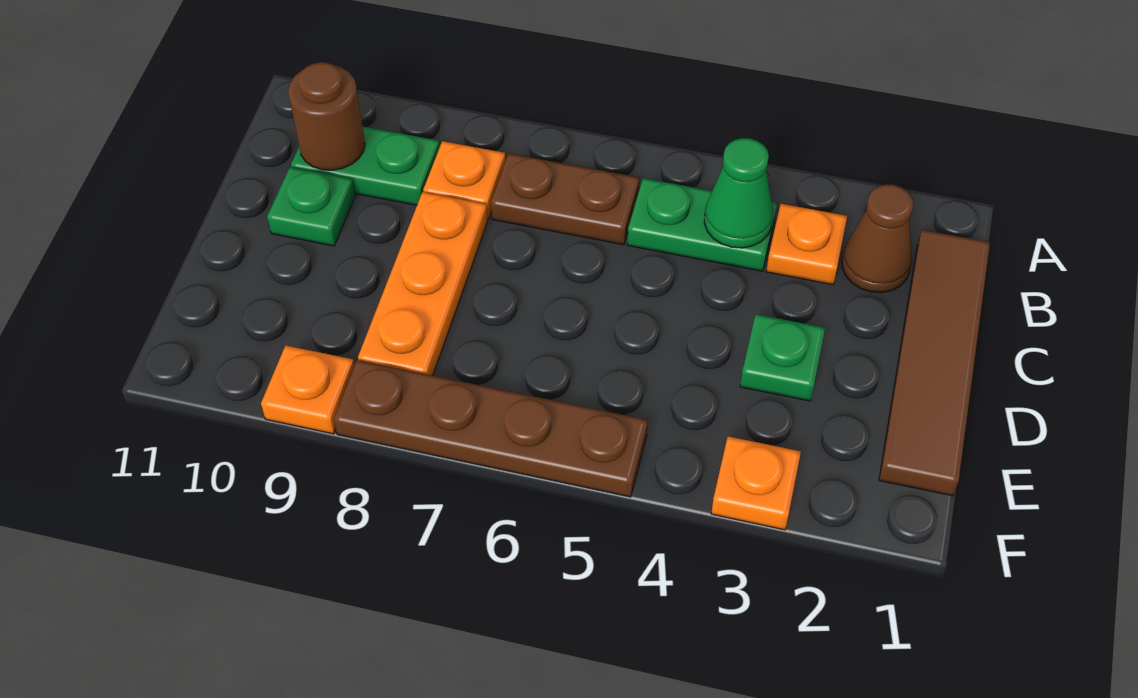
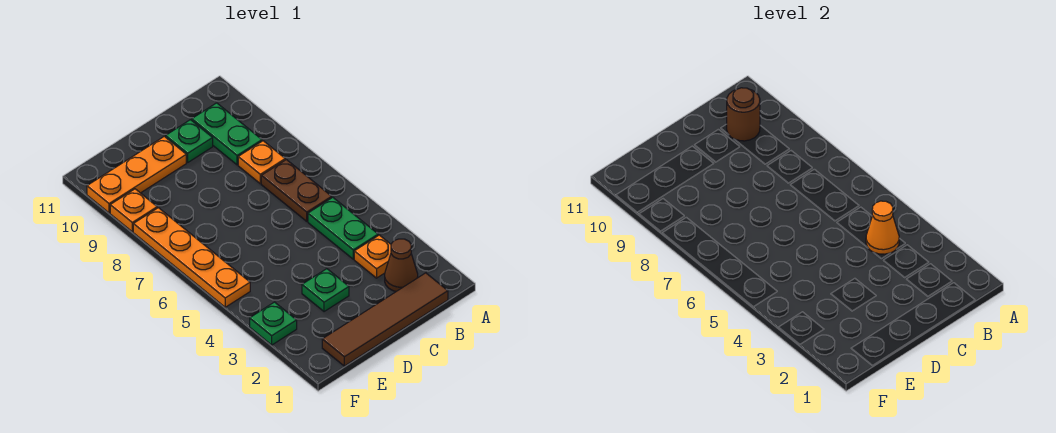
green cone B4 level 2 -> orange cone B4 level 2
orange plate C8:E8 level 1 -> orange plate D10:F10 level 1
orange plate F3 level 1 -> green plate F3 level 1
brown plate F5:F8 level 1 -> orange plate F5:F8 level 1

